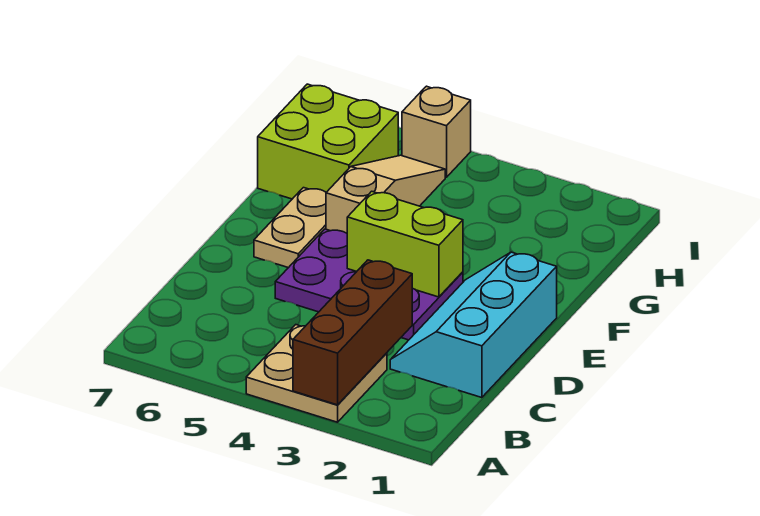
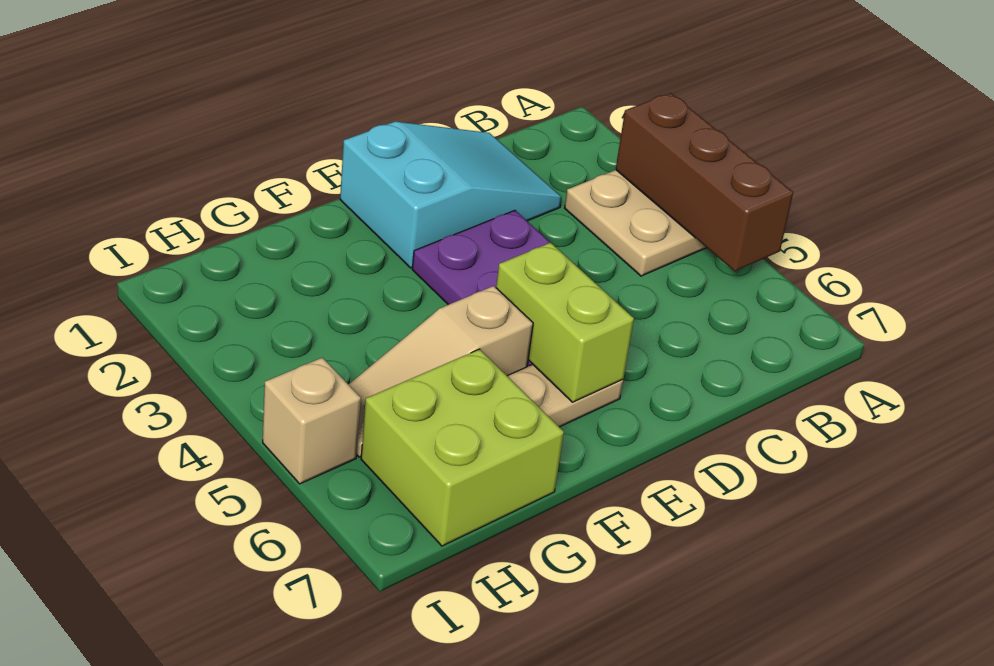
brown brick A3:C3 level 2 -> brown brick A3:A5 level 2
cyan slope C1:E2 level 1 top 1 -> cyan slope C1:E2 level 1 top E
lime brick E3:E4 level 2 -> lime brick E5:E6 level 2

